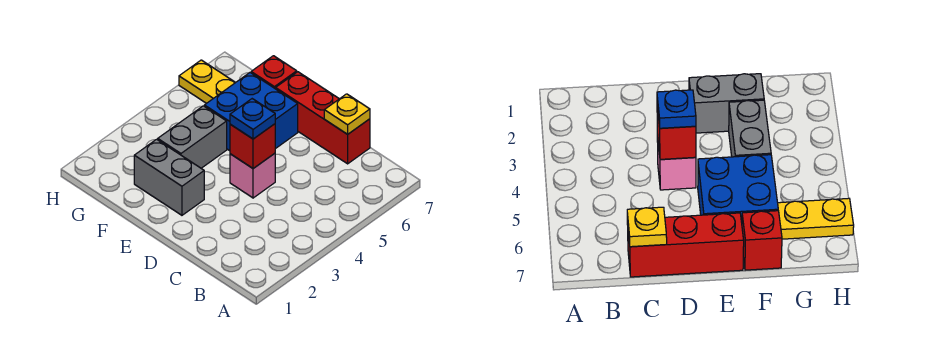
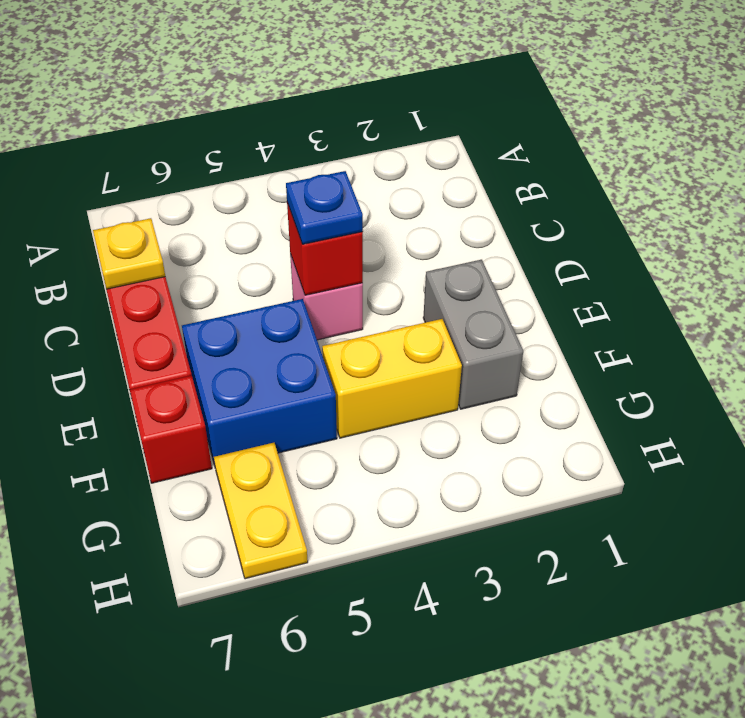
grey brick F3:F4 level 1 -> yellow brick F3:F4 level 1

